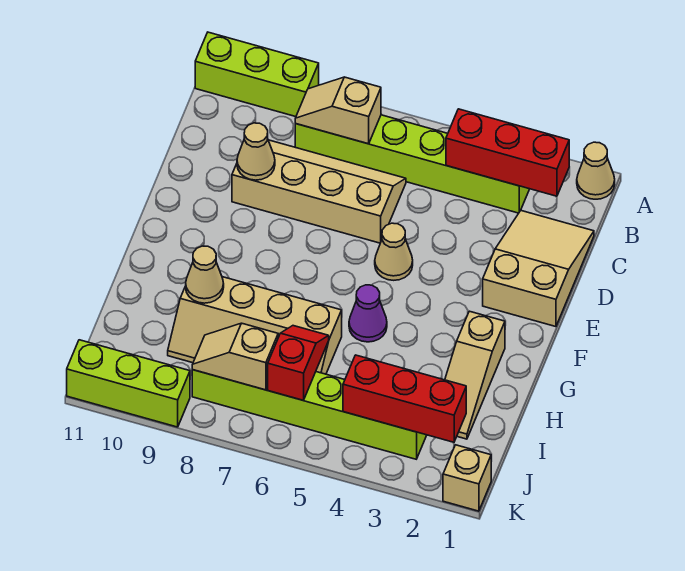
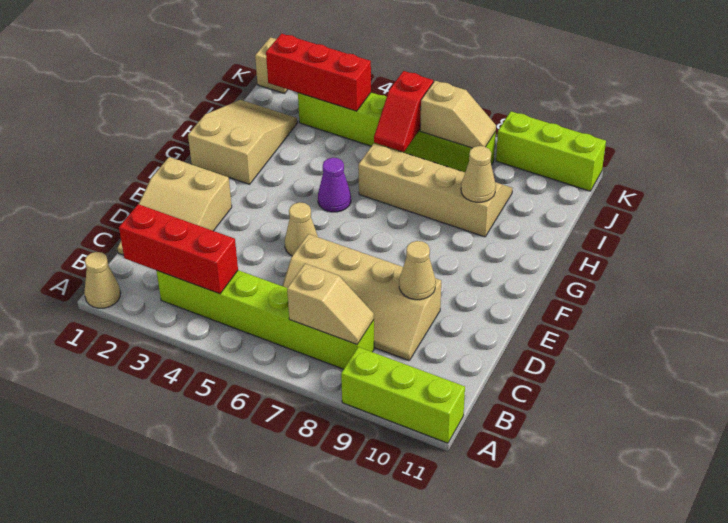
tan slope G2:I2 level 1 top G -> tan slope G1:I2 level 1 top G

